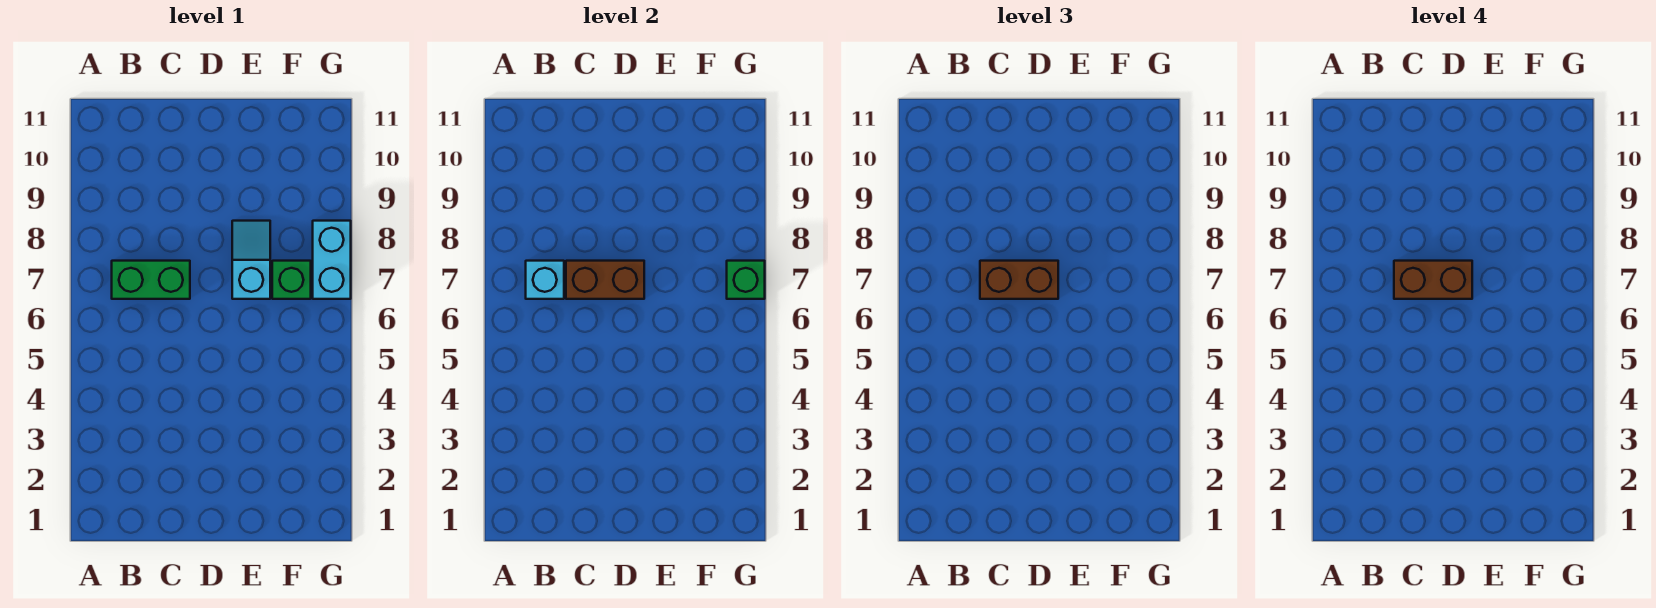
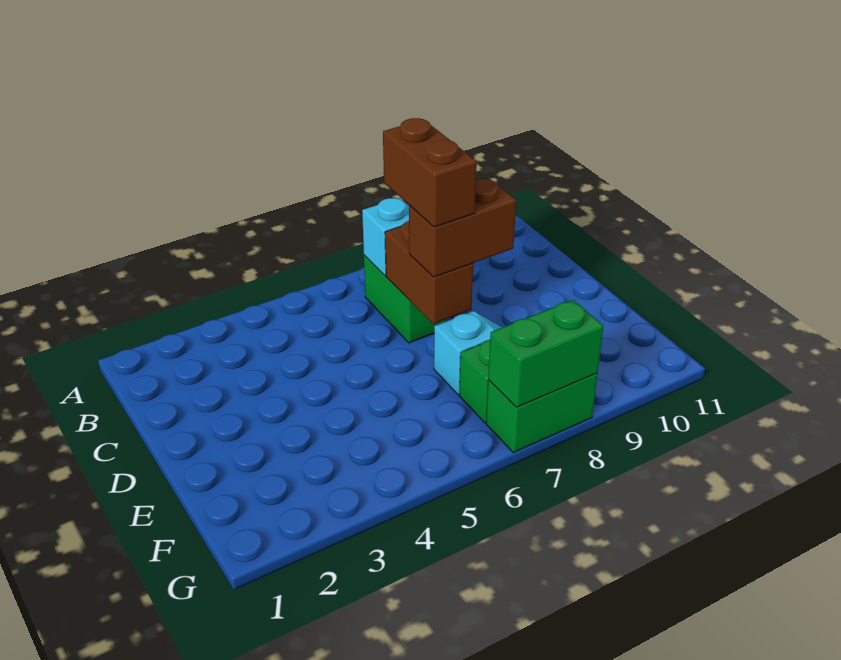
brown brick C7:D7 level 3 -> brown brick D7:D8 level 3
cyan brick G7:G8 level 1 -> green brick G7:G8 level 1
green brick G7 level 2 -> green brick G7:G8 level 2

